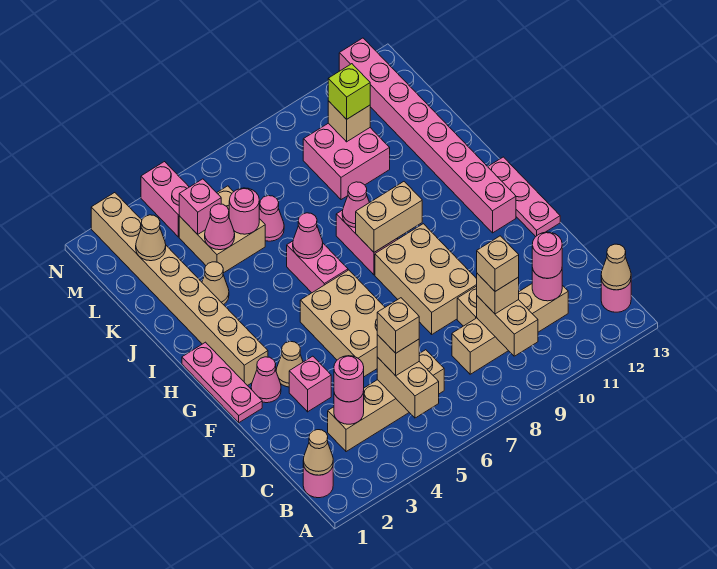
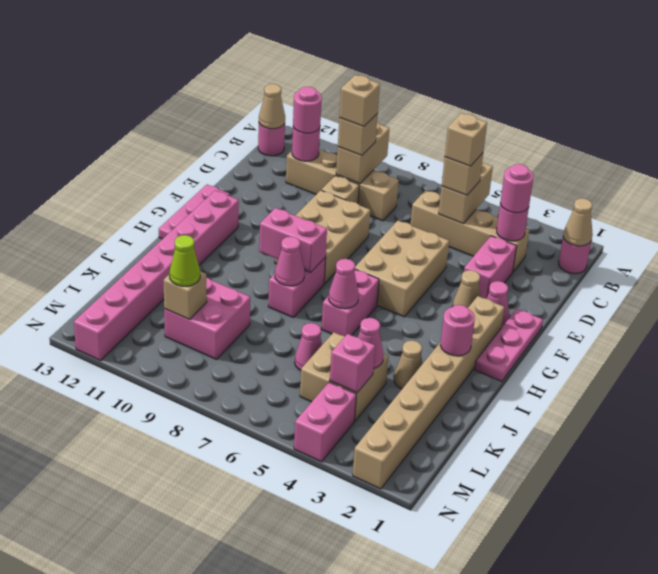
pink brick E3 level 1 -> pink brick D3:E3 level 1
tan brick H8:H9 level 2 -> pink brick H8:H9 level 2
pink round brick K5 level 2 -> pink round brick I2 level 2
tan cone L2 level 2 -> none
lime brick L10 level 3 -> lime cone L10 level 3

